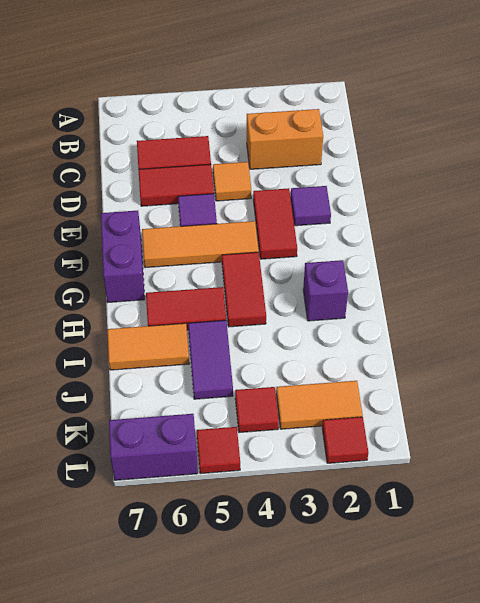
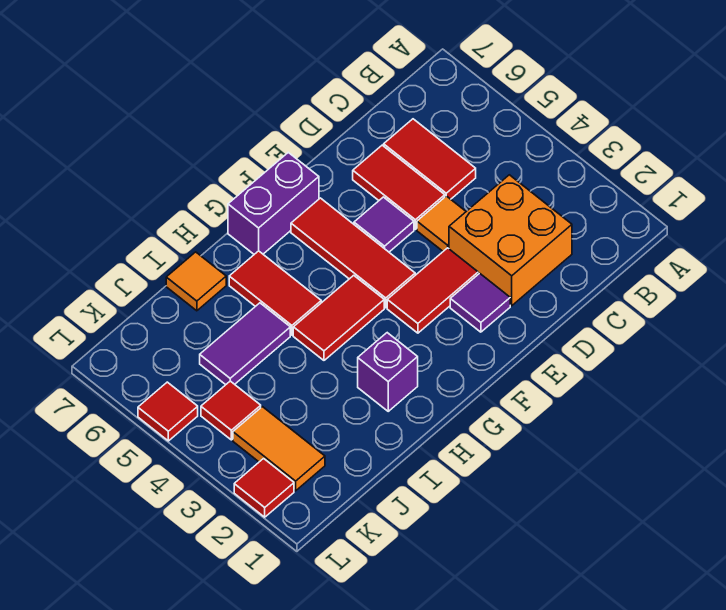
orange brick C2:C3 level 1 -> orange brick C2:D3 level 1
orange tile F4:F6 level 1 -> red tile F4:F6 level 1
orange tile I6:I7 level 1 -> orange tile I7 level 1
purple brick L6:L7 level 1 -> none

